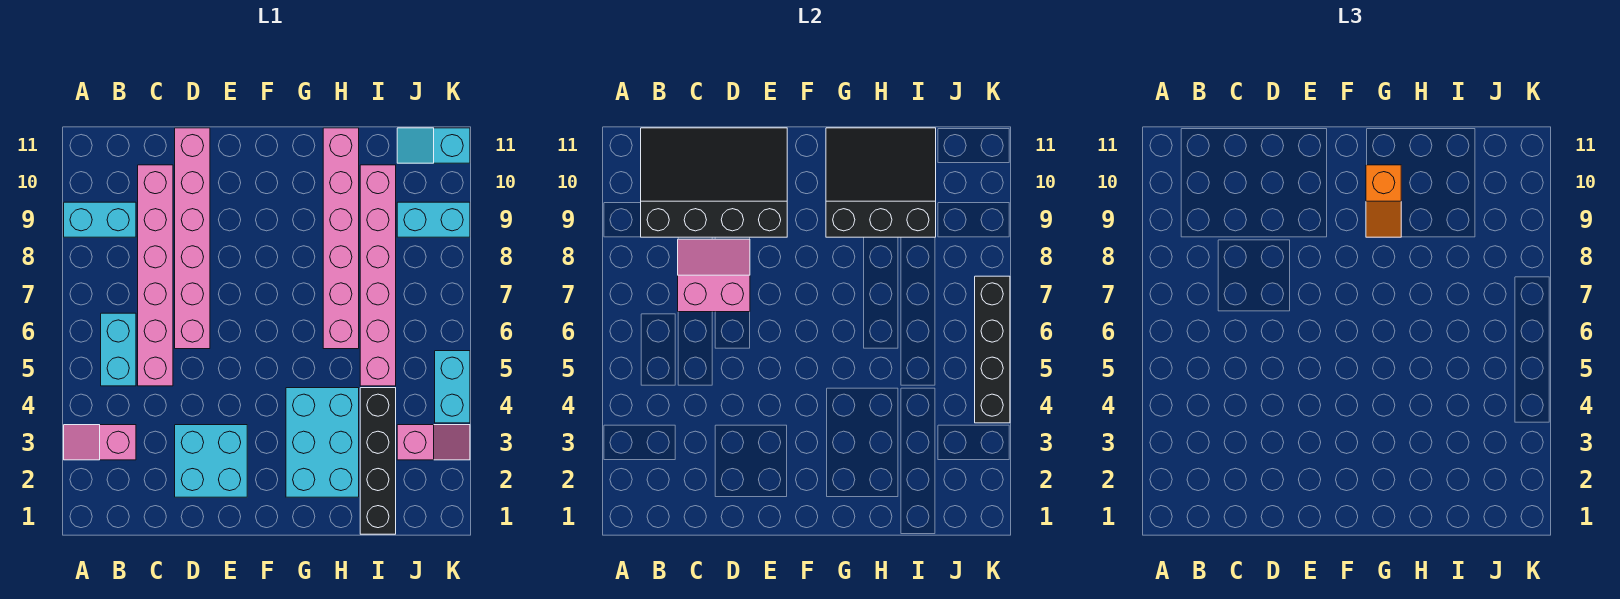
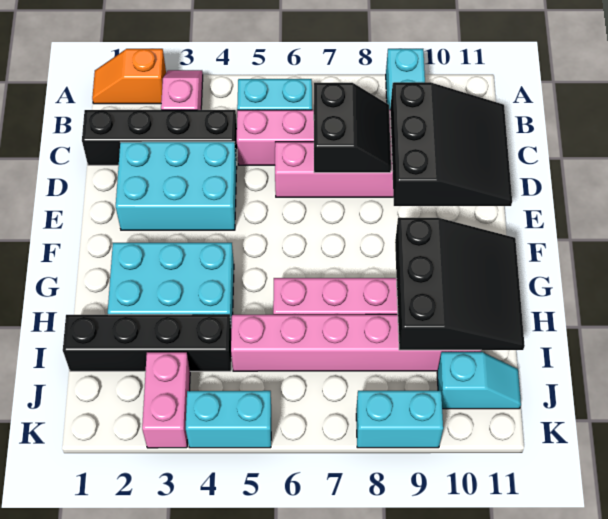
black slope B9:E11 level 2 top 9 -> black slope C9:E11 level 2 top 9
pink slope C7:D8 level 2 top 7 -> black slope C7:D8 level 2 top 7
cyan brick D2:E3 level 1 -> cyan brick D2:E4 level 1
orange slope G9:G10 level 3 top 10 -> orange slope A1:A2 level 1 top 2
pink slope J3:K3 level 1 top J -> pink brick J3:K3 level 1
cyan brick J9:K9 level 1 -> cyan brick K8:K9 level 1
cyan slope J11:K11 level 1 top K -> cyan slope J10:J11 level 1 top 10
black brick K4:K7 level 2 -> black brick C1:C4 level 1

